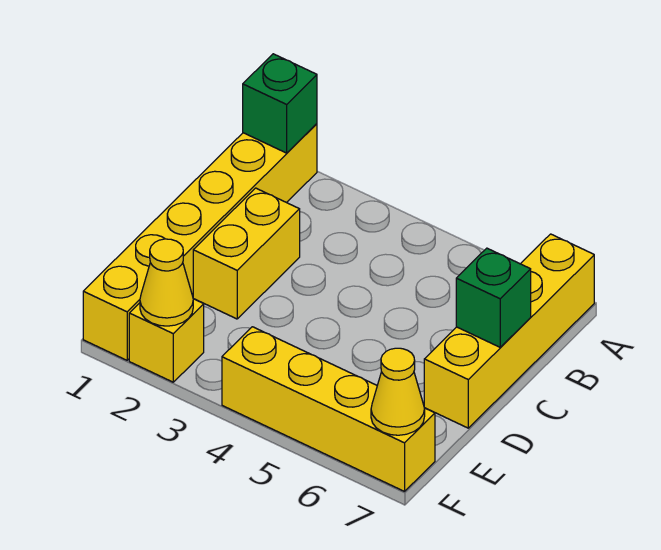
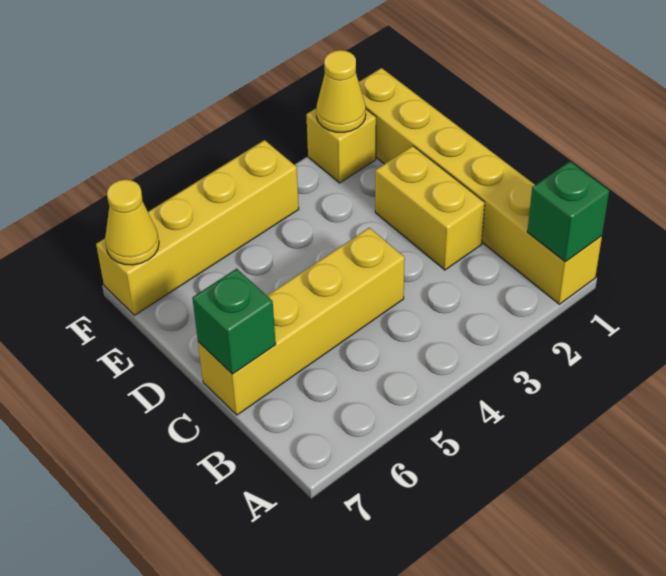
yellow brick A7:D7 level 1 -> yellow brick C4:C7 level 1

